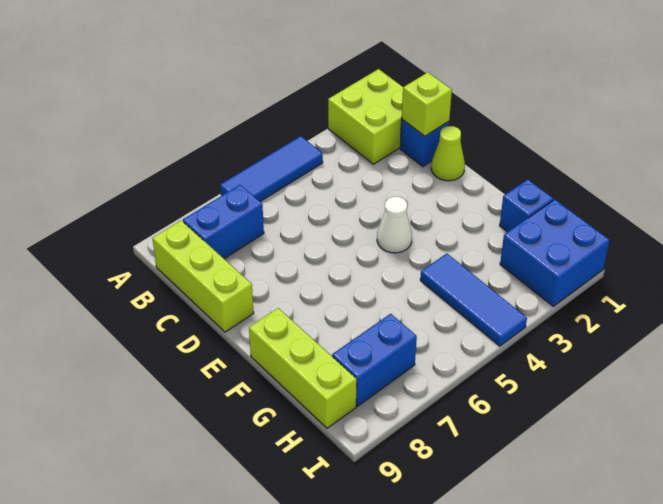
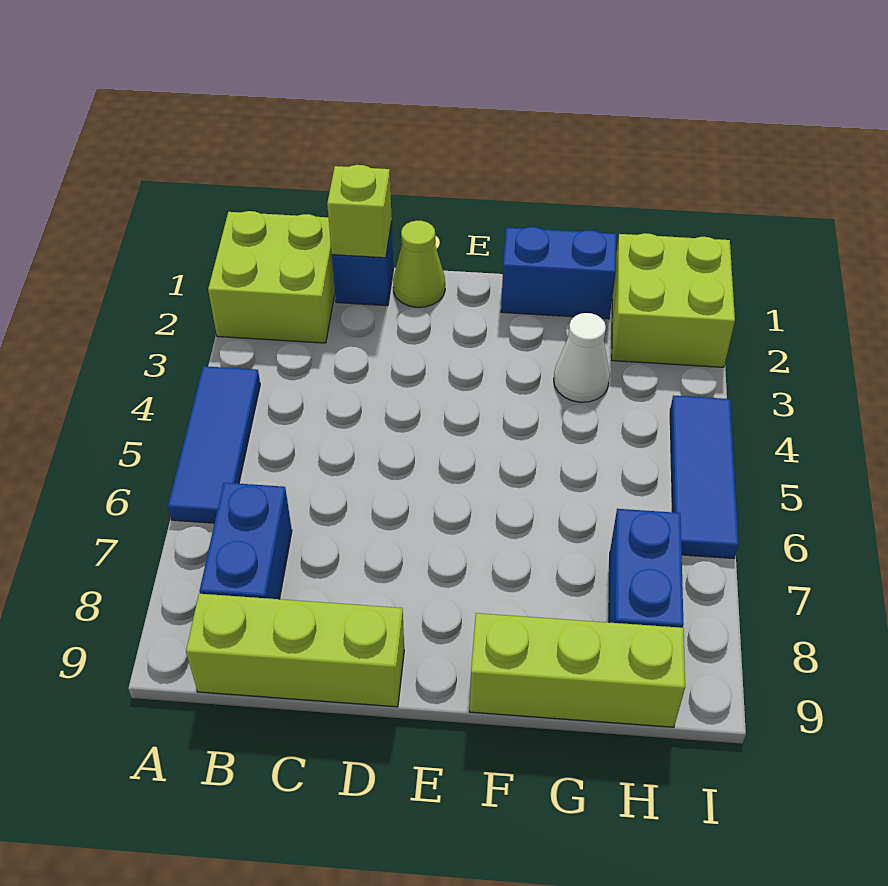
white cone E4 level 1 -> white cone G3 level 1
blue brick G1 level 1 -> blue brick F1:G1 level 1
blue tile G4:I4 level 1 -> blue tile I4:I6 level 1
blue brick H1:I2 level 1 -> lime brick H1:I2 level 1

